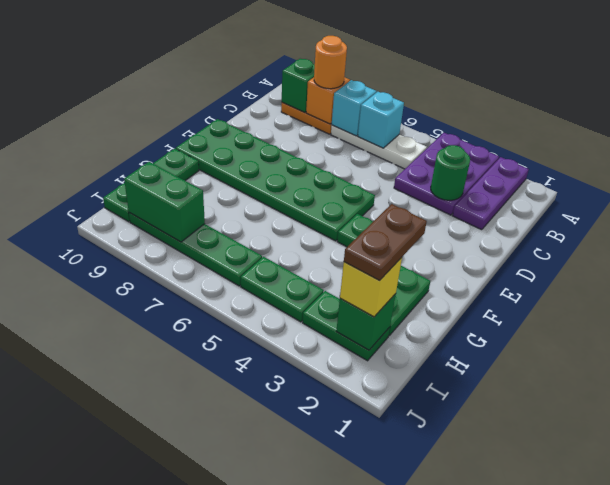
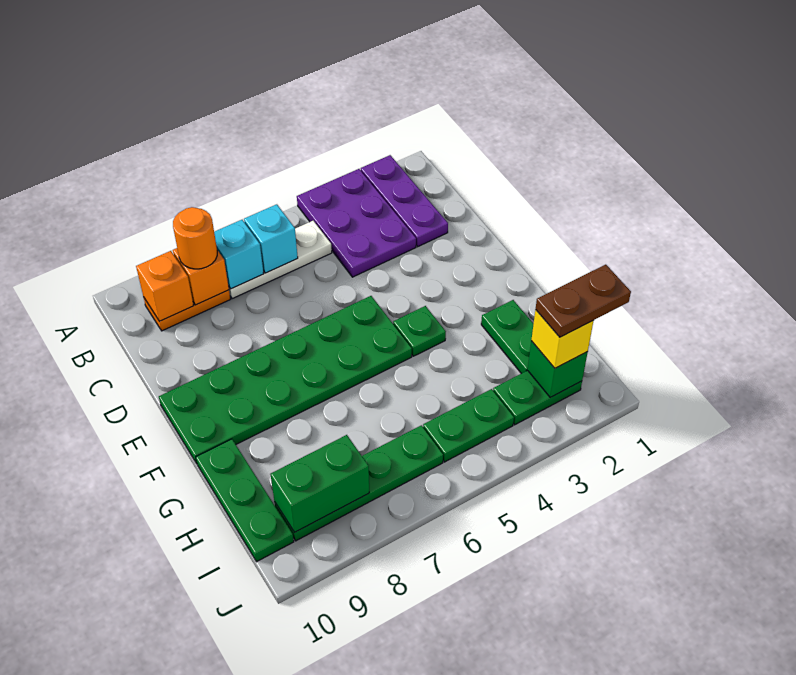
green brick B9 level 2 -> orange brick B9 level 2
green round brick C3 level 2 -> none
brown plate H2:I2 level 4 -> brown plate I1:I2 level 4

